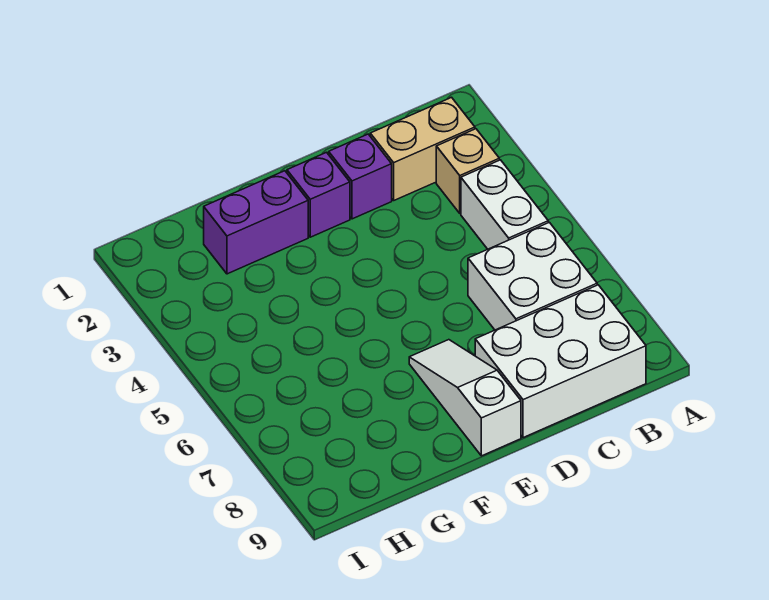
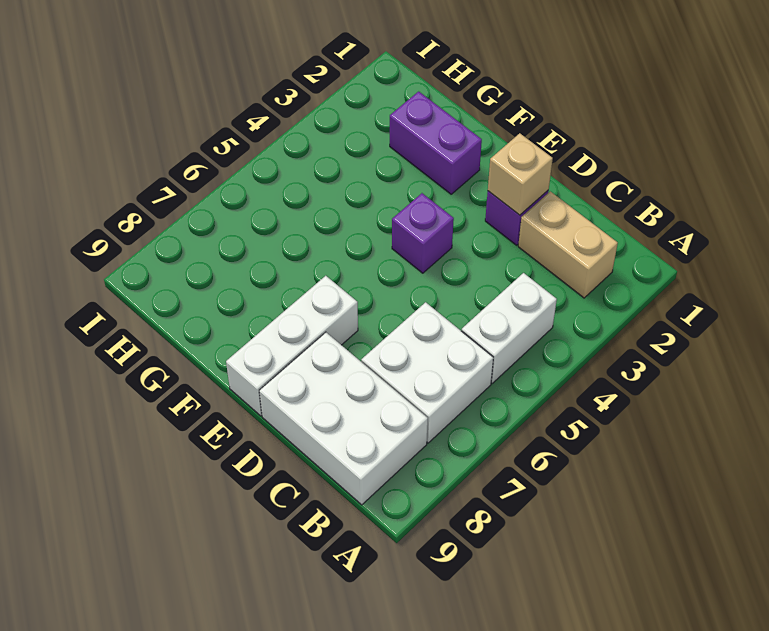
tan brick B3 level 1 -> tan brick D2 level 2
purple brick E2 level 1 -> purple brick E4 level 1
white slope E7:E9 level 1 top 9 -> white brick E7:E9 level 1

